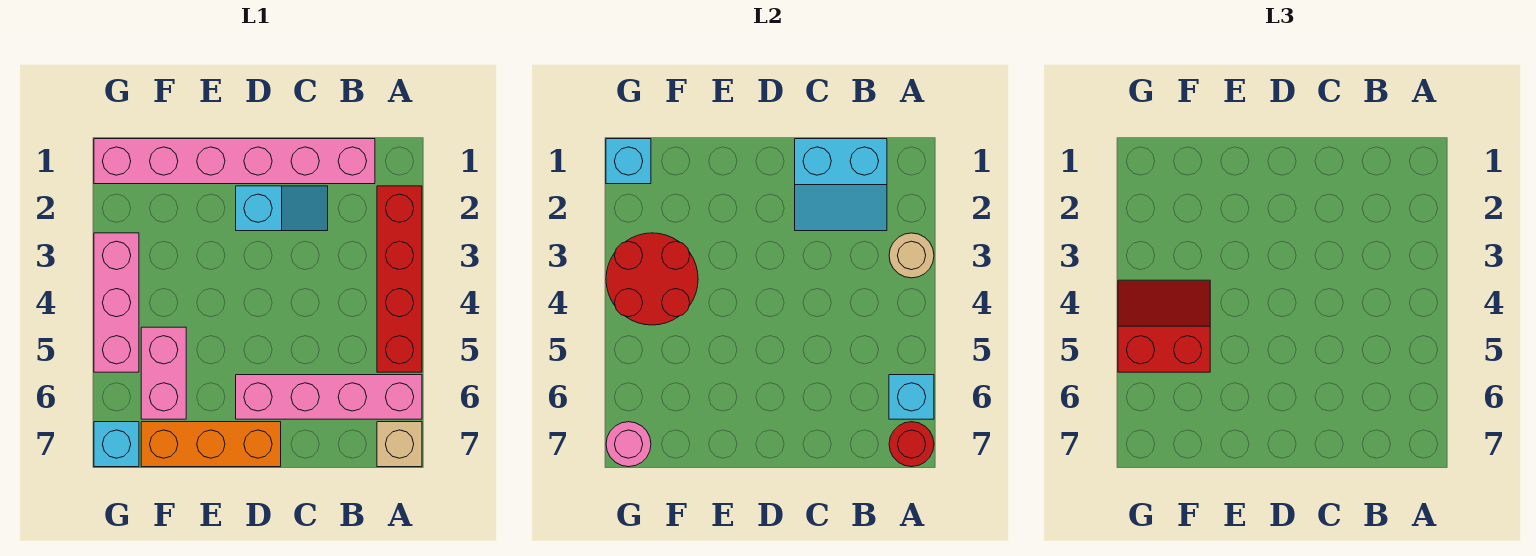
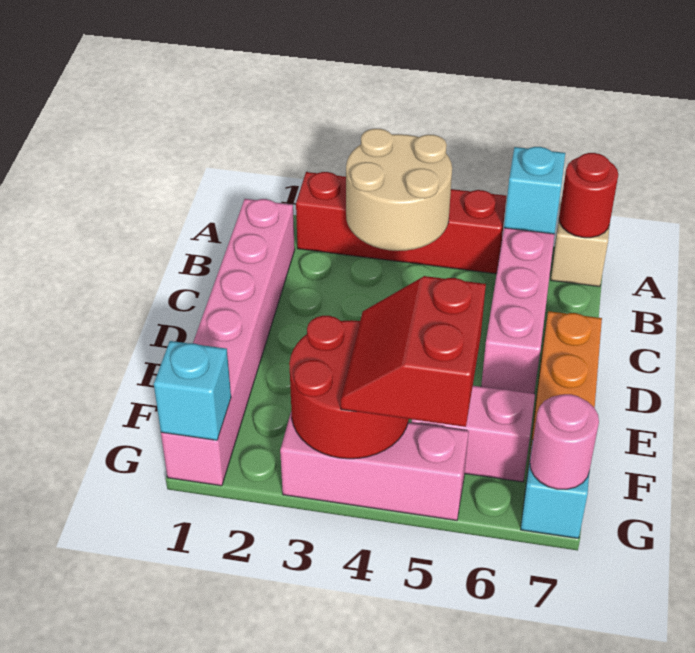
tan round brick A3 level 2 -> tan round brick A3:B4 level 2
cyan slope B1:C2 level 2 top 1 -> none
cyan slope C2:D2 level 1 top D -> none

